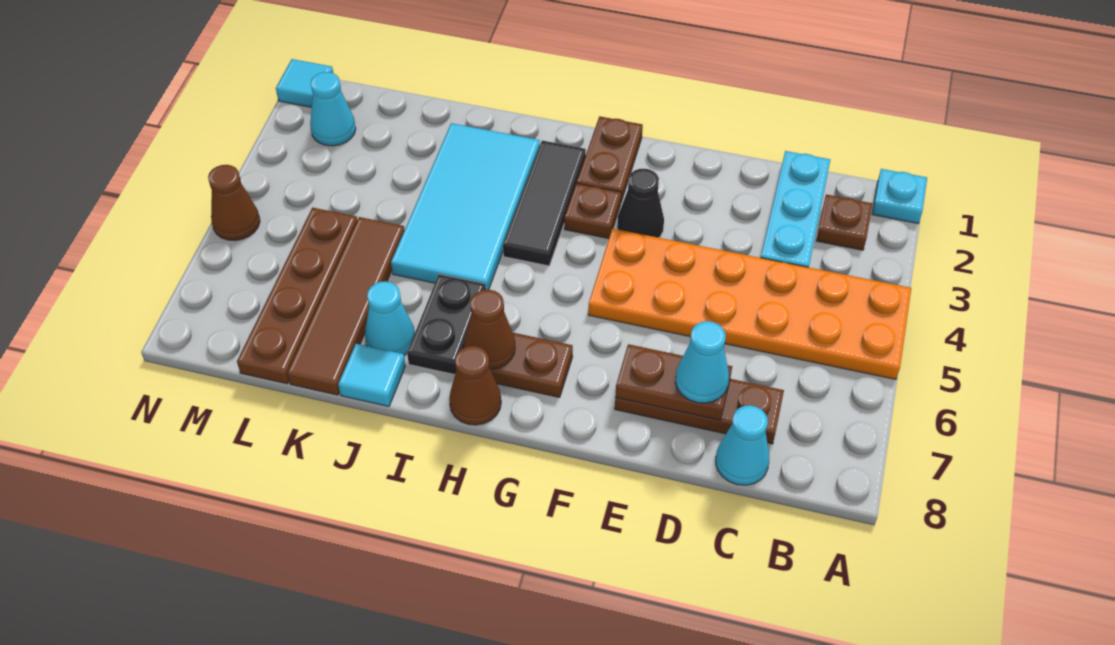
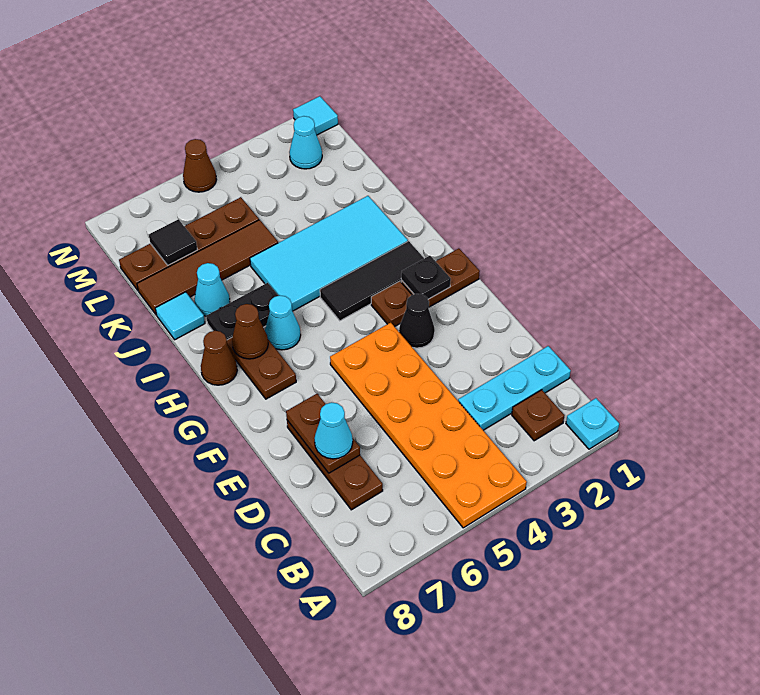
cyan cone C8 level 1 -> cyan cone H6 level 1
none -> black plate G2 level 2
none -> black tile L7 level 2

